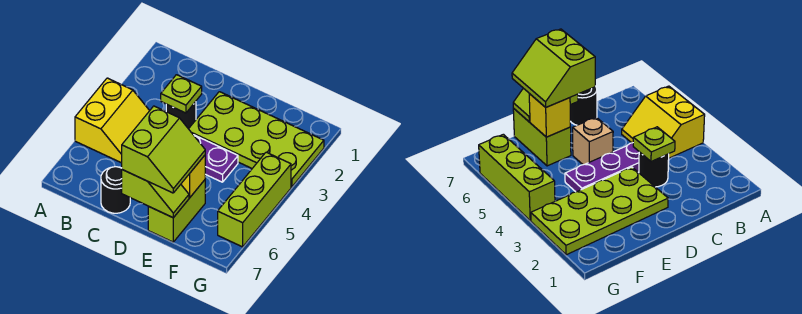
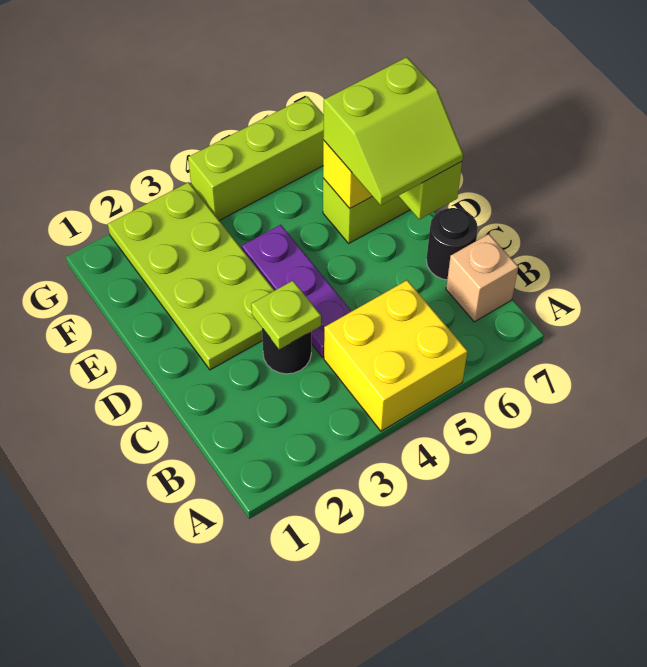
yellow slope A4:B5 level 1 top A -> yellow brick A4:B5 level 1
tan brick D5 level 1 -> tan brick B7 level 1
lime slope D6:E7 level 3 top D -> lime slope D6:E7 level 3 top E

